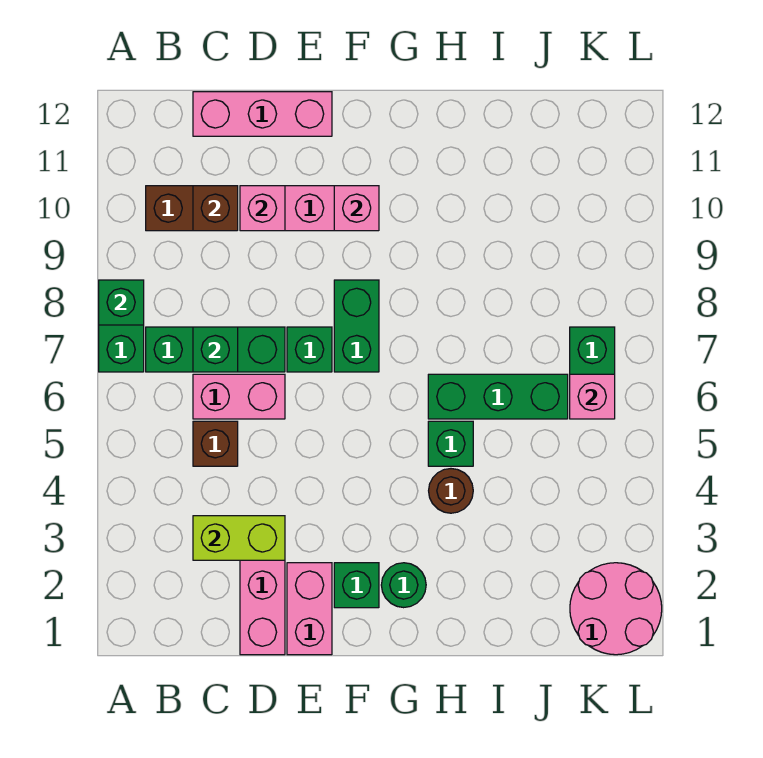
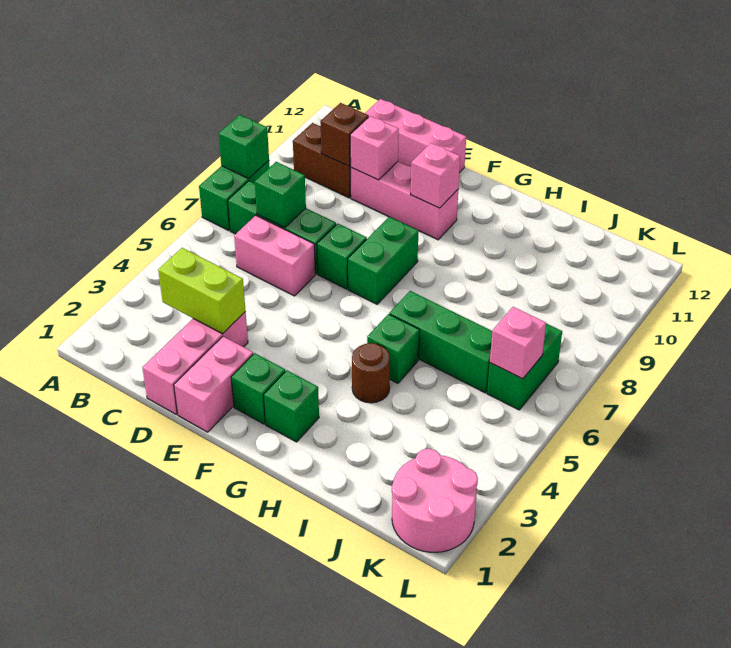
brown brick C5 level 1 -> none
green round brick G2 level 1 -> green brick G2 level 1

